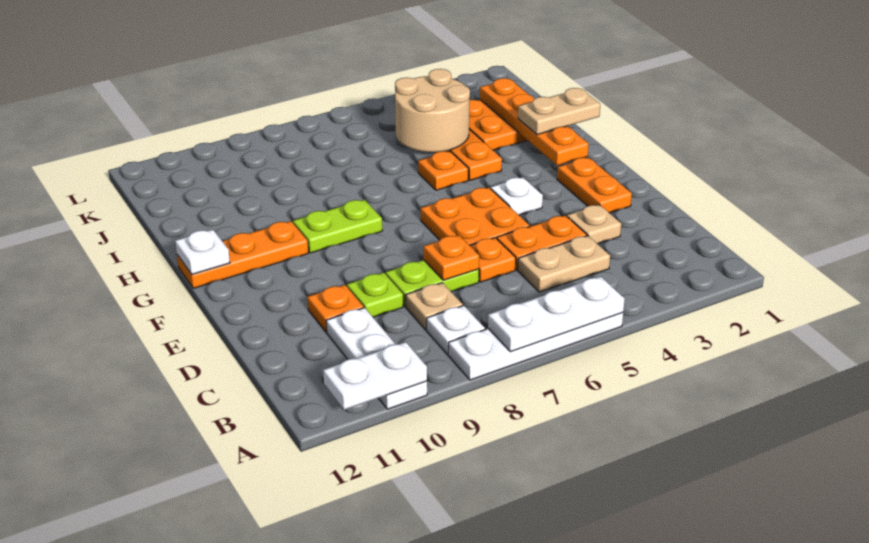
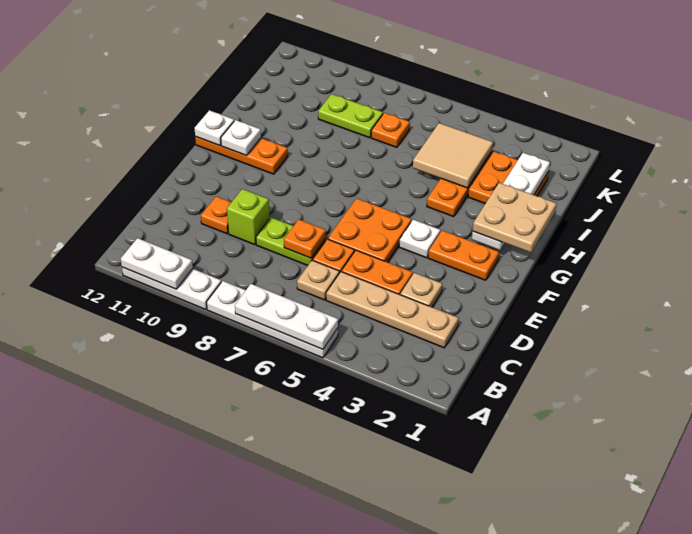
white plate A10:C10 level 1 -> white plate A9:A11 level 1
white plate B8 level 1 -> white plate G11 level 2
tan plate C4:C5 level 1 -> tan plate C2:C5 level 1
tan plate C8 level 1 -> tan plate C6 level 1
lime plate D9 level 1 -> lime brick D9 level 1
orange plate E2:F2 level 1 -> orange plate F2:F3 level 1
orange plate G2:J2 level 2 -> white plate G2:J2 level 2
lime plate G8:G9 level 1 -> lime plate J8:J9 level 1
tan plate H1:H2 level 3 -> tan plate G1:H2 level 3
orange plate H5 level 1 -> orange plate J7 level 1
tan round brick I4:J5 level 2 -> tan tile I4:J5 level 2

